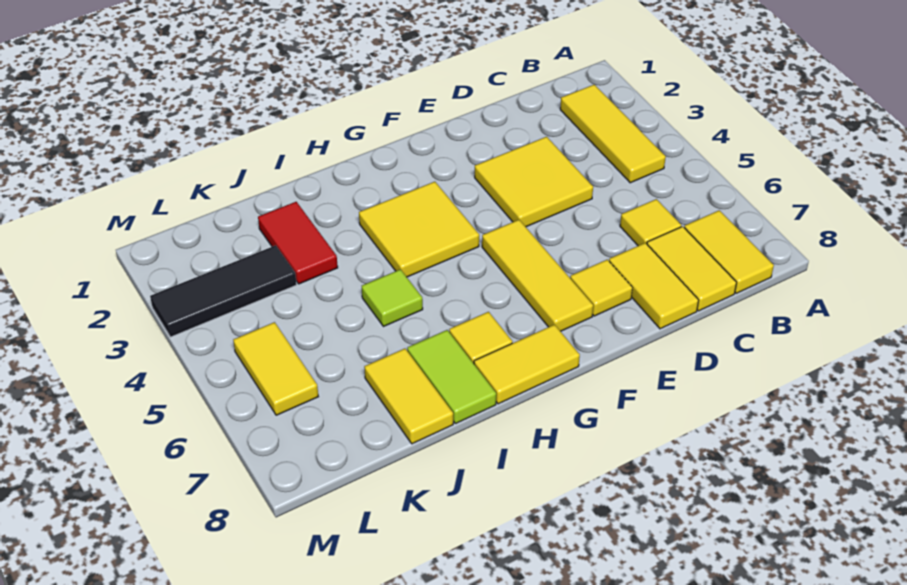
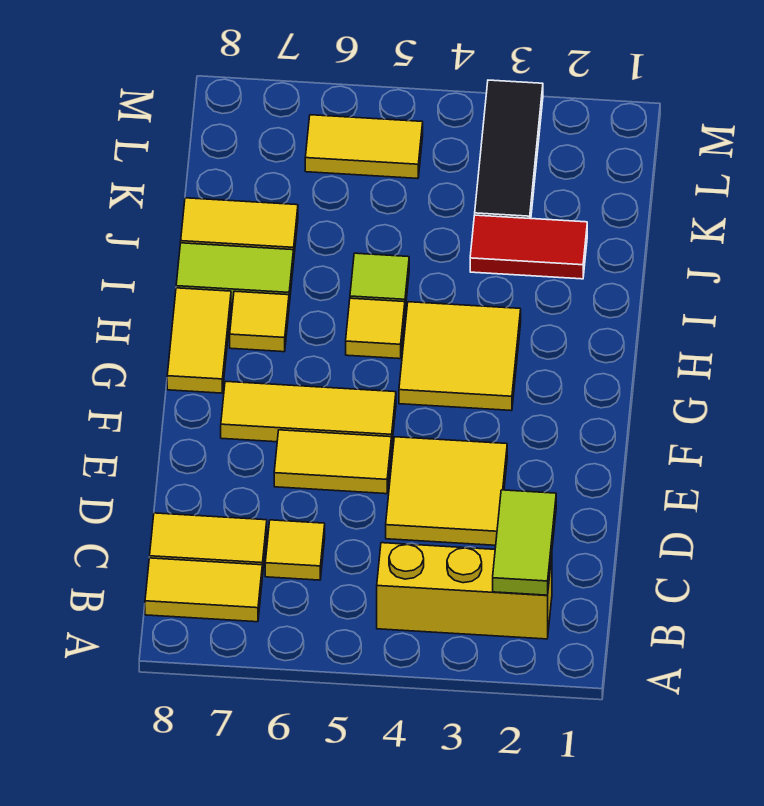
yellow tile B2:B4 level 1 -> yellow brick B2:B4 level 1
none -> lime tile B2:C2 level 2
yellow tile D7:D8 level 1 -> yellow tile E5:E6 level 1
yellow tile E7 level 1 -> yellow tile H5 level 1

